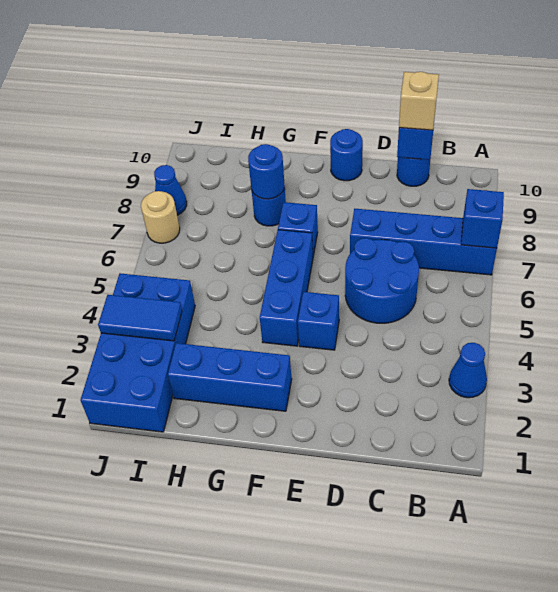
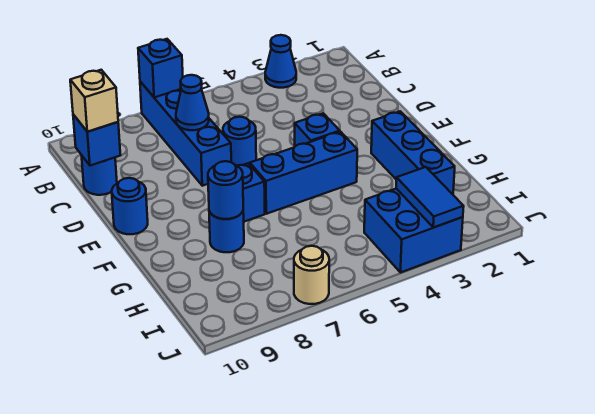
blue round brick C5:D6 level 1 -> blue round brick D6 level 1
blue brick I1:J4 level 1 -> blue brick I3:J4 level 1
blue cone J8 level 1 -> blue cone C7 level 2

